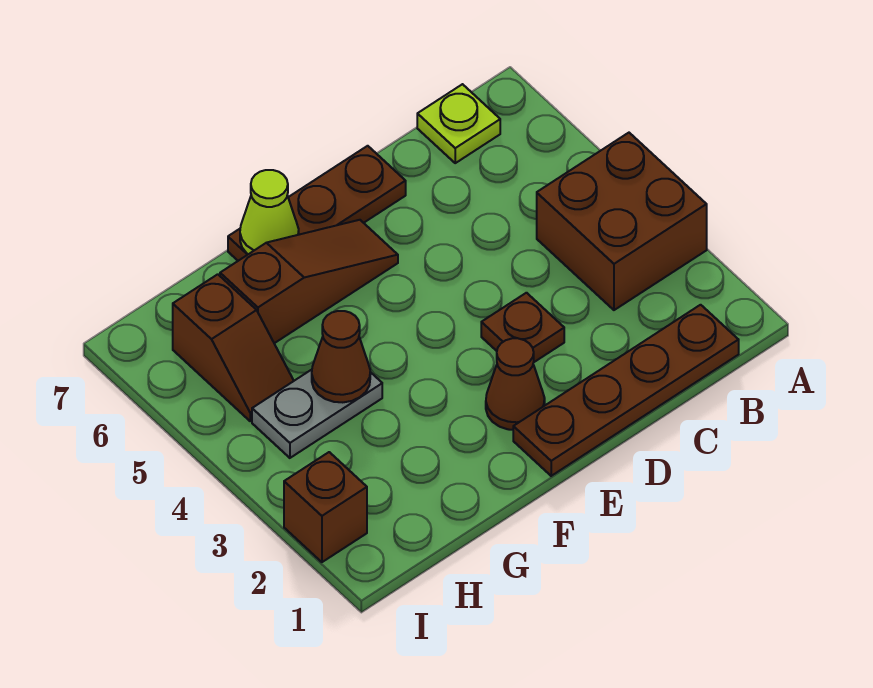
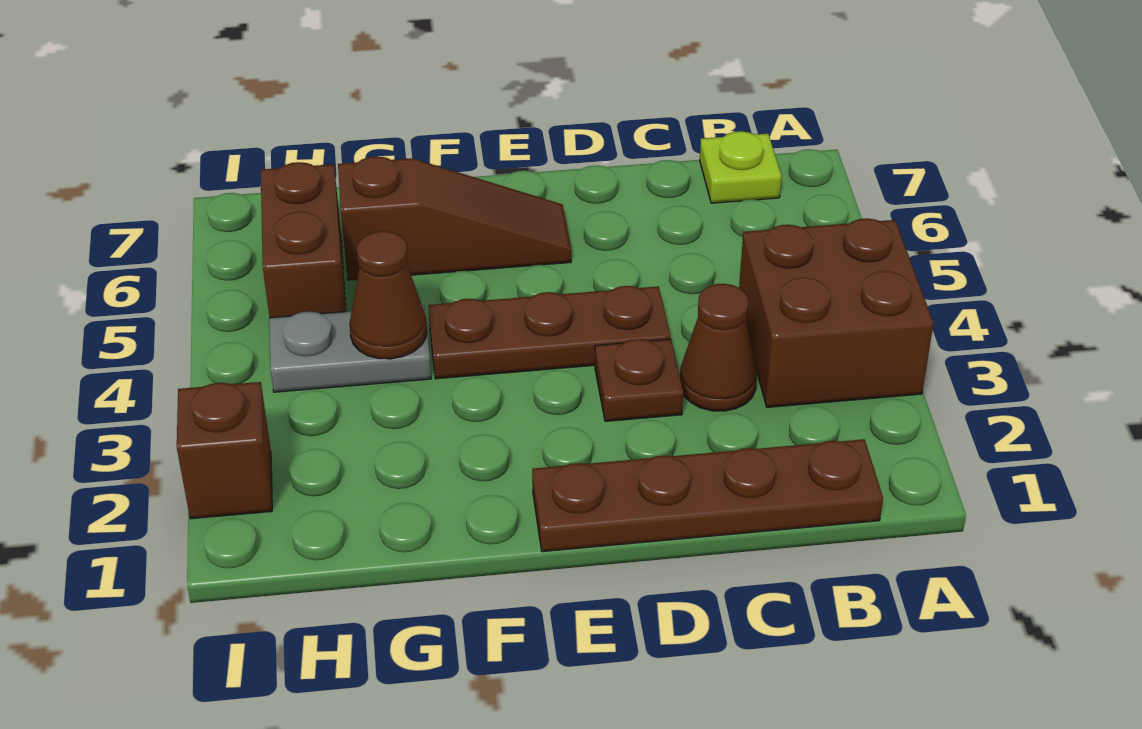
brown plate D7:F7 level 1 -> brown plate D4:F4 level 1
brown cone E2 level 1 -> brown cone C3 level 1
lime cone F7 level 2 -> none
brown slope H5:H6 level 1 top 6 -> brown brick H5:H6 level 1

